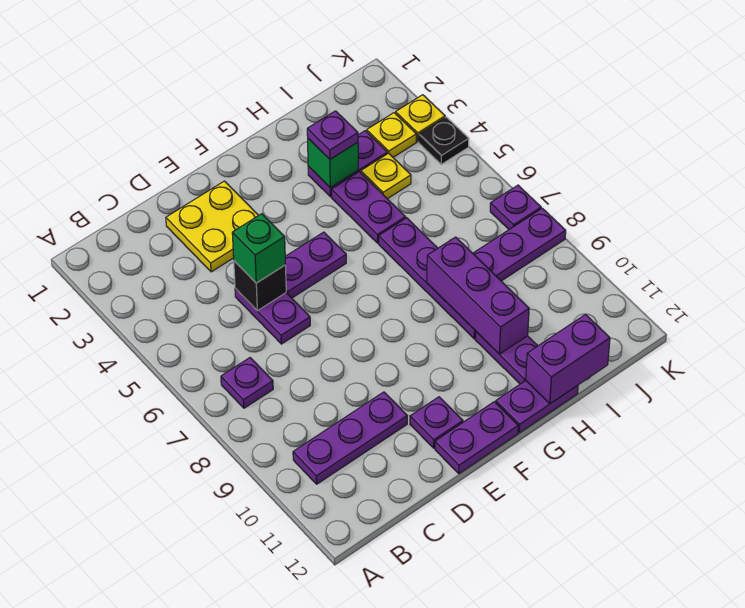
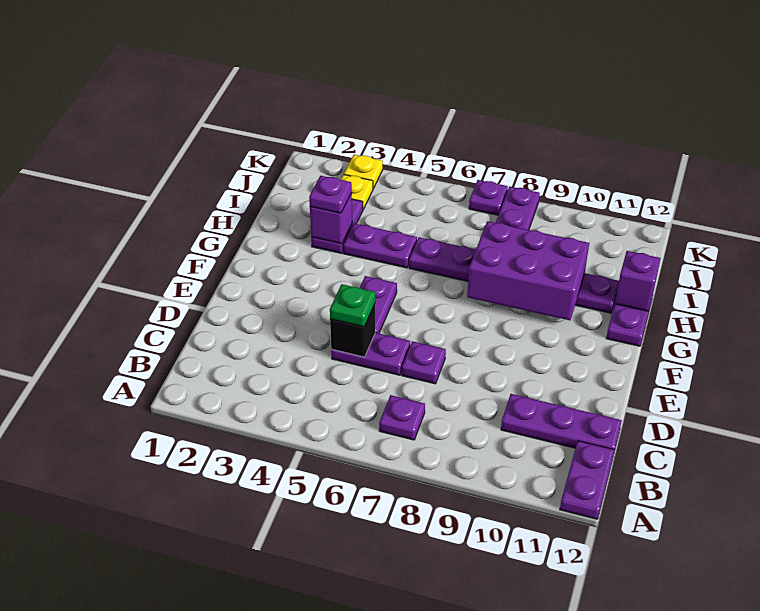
purple plate B10:D10 level 1 -> purple plate C10:C12 level 1
yellow plate D2:E3 level 1 -> none
green brick D5 level 3 -> green plate D5 level 3
purple plate E11 level 1 -> purple plate D7 level 1
purple plate E12:F12 level 1 -> purple plate A12:B12 level 1
green brick H3 level 2 -> purple brick H3 level 2
purple brick H8:H10 level 2 -> purple brick G8:H10 level 2
purple brick H12:I12 level 2 -> purple brick H12 level 2
yellow plate I4 level 1 -> none
black plate K4 level 1 -> none

